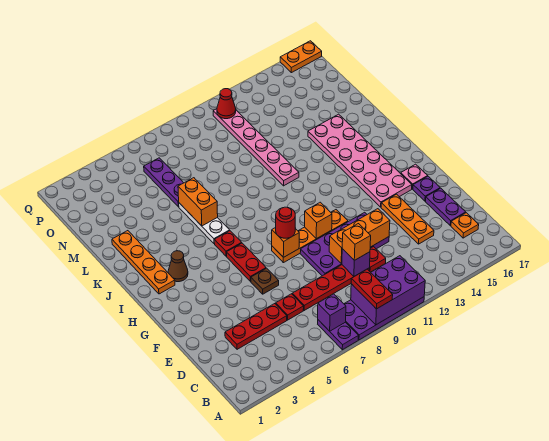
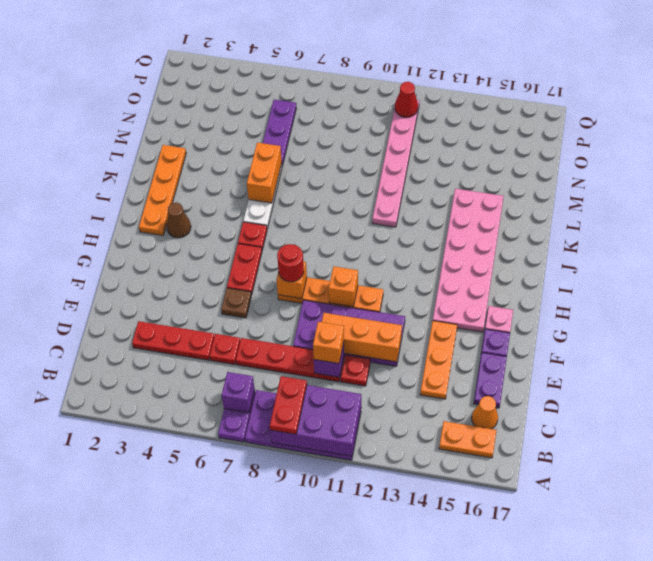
orange plate C16 level 1 -> orange cone C16 level 1
orange plate Q16:Q17 level 1 -> orange plate B15:B16 level 1

